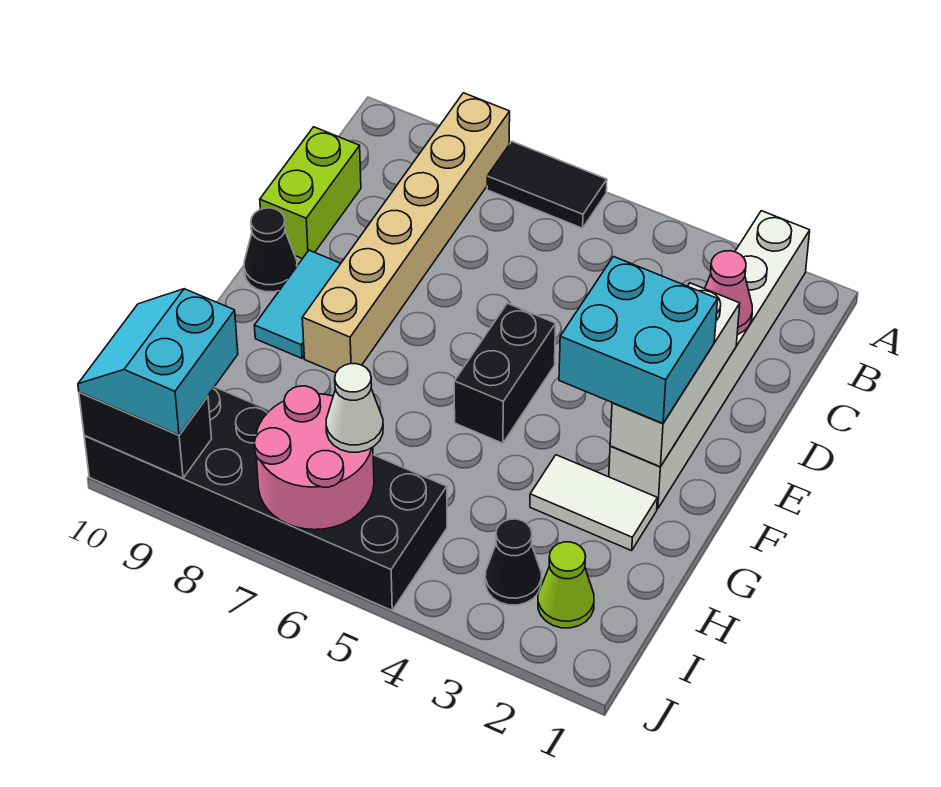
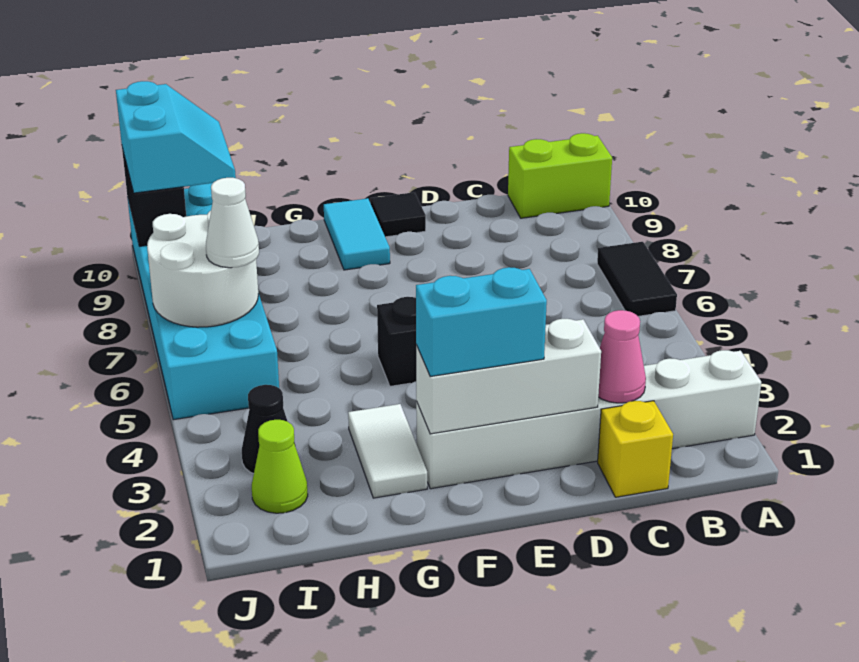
tan brick A8:F8 level 1 -> none
none -> yellow brick C1 level 1
lime brick C10:D10 level 1 -> lime brick A10:B10 level 1
cyan brick E2:F3 level 3 -> cyan brick E2:F2 level 3
cyan tile E9:F9 level 1 -> cyan tile F9:F10 level 1
black cone E10 level 1 -> black tile E10 level 1
black brick I5:J10 level 1 -> cyan brick I5:J10 level 1
pink round brick I6:J7 level 2 -> white round brick I6:J7 level 2
cyan slope I9:J10 level 3 top 9 -> cyan slope I9:J10 level 3 top J

